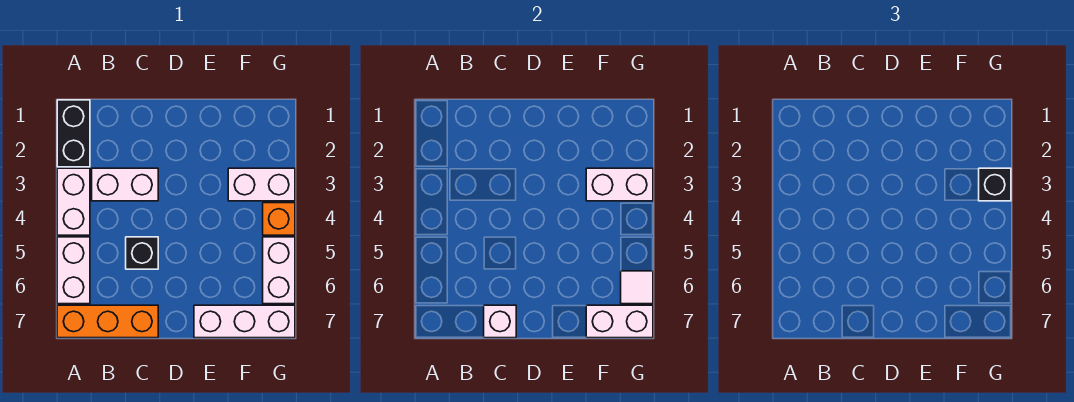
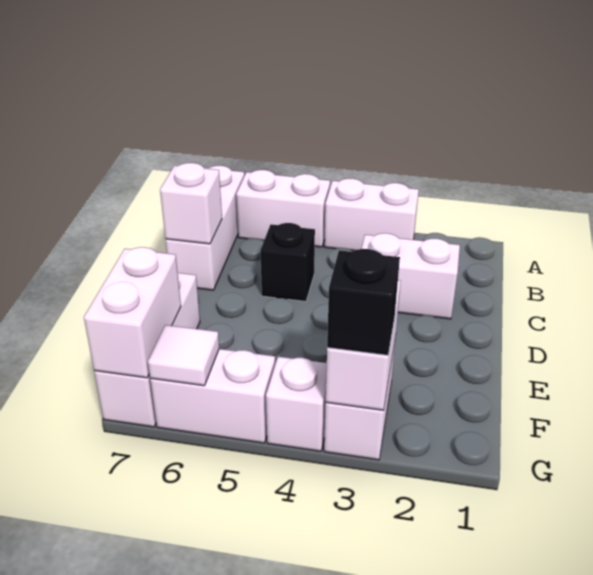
black brick A1:A2 level 1 -> none
orange brick A7:C7 level 1 -> white brick A7:C7 level 1
white brick B3:C3 level 1 -> white brick C2:C3 level 1
orange brick G4 level 1 -> white brick G4 level 1

